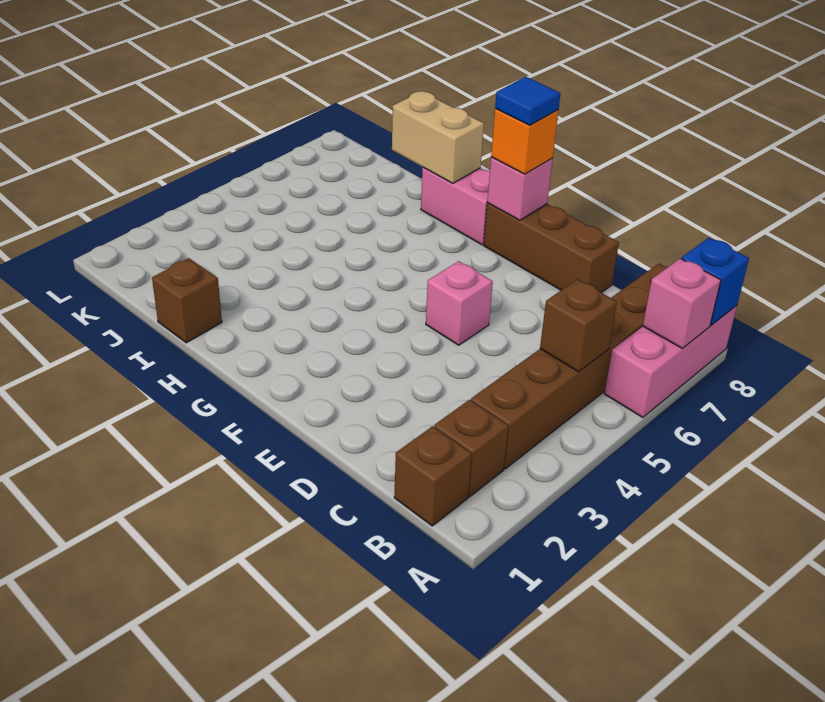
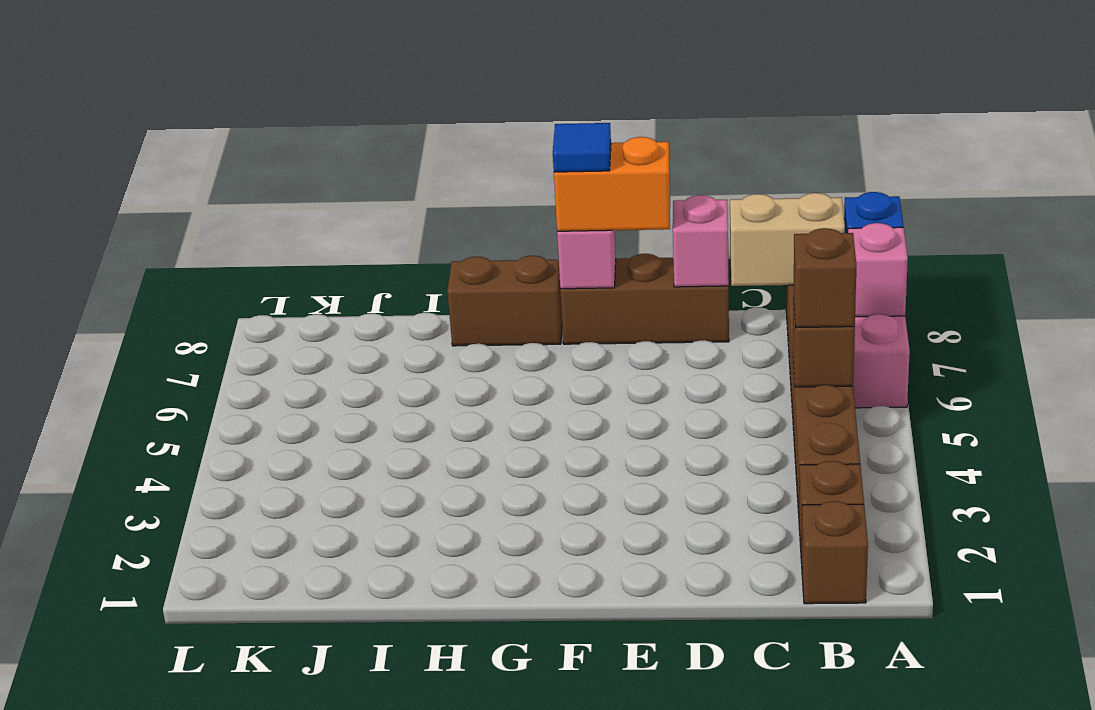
pink brick E5 level 1 -> pink brick D8 level 2
orange brick F8 level 3 -> orange brick E8:F8 level 3
pink brick G8:H8 level 1 -> brown brick G8:H8 level 1
tan brick H8:I8 level 2 -> tan brick B8:C8 level 2
brown brick I1 level 1 -> brown brick B5 level 3

